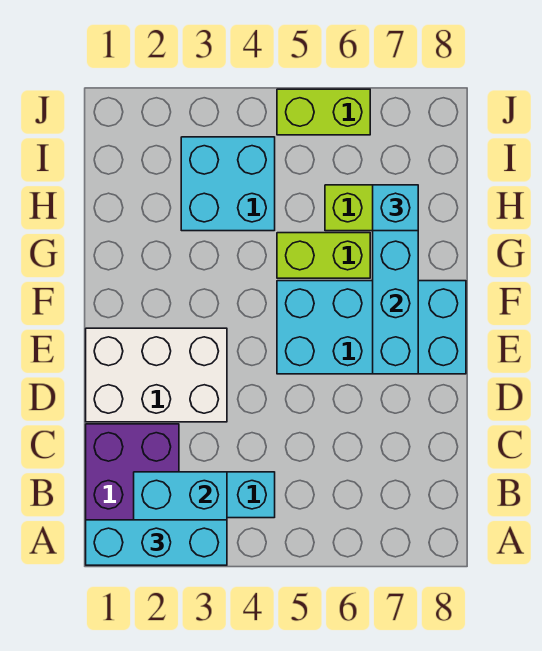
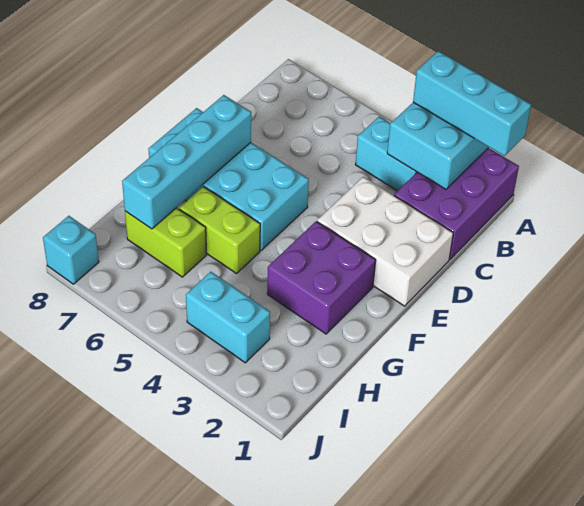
none -> purple brick F2:G3 level 1
cyan brick H3:I4 level 1 -> cyan brick I3:I4 level 1
cyan brick H7 level 3 -> cyan brick J8 level 1
lime brick J5:J6 level 1 -> none

